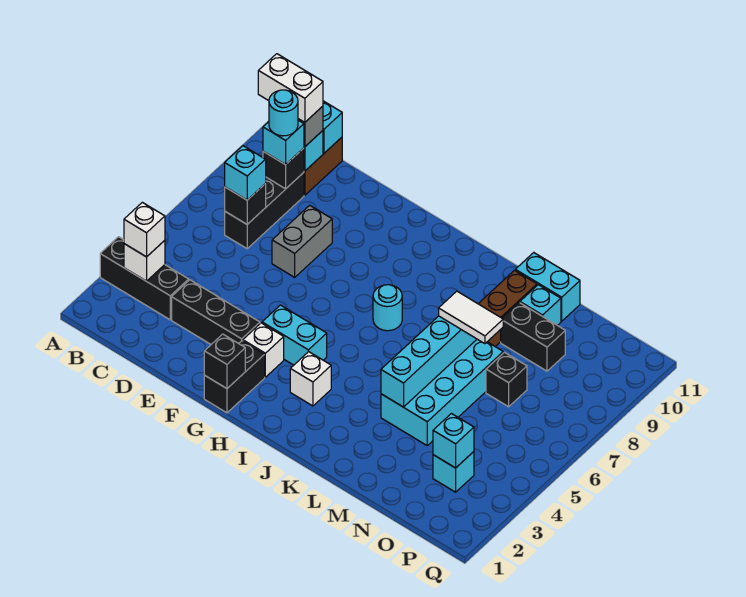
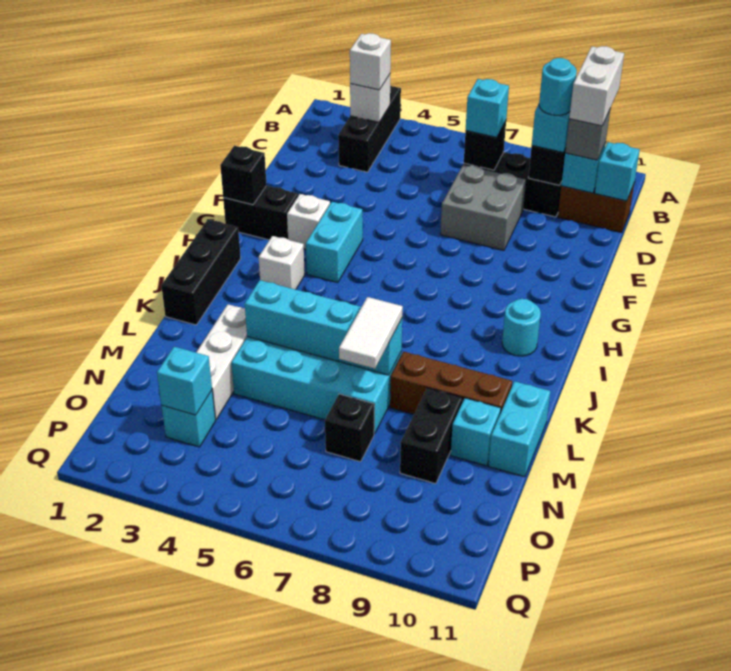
black brick D3:F3 level 1 -> black brick I1:K1 level 1
grey brick E7:E8 level 1 -> grey brick D7:E8 level 1
cyan round brick I7 level 1 -> cyan round brick I10 level 1
none -> white brick L3:N3 level 1

